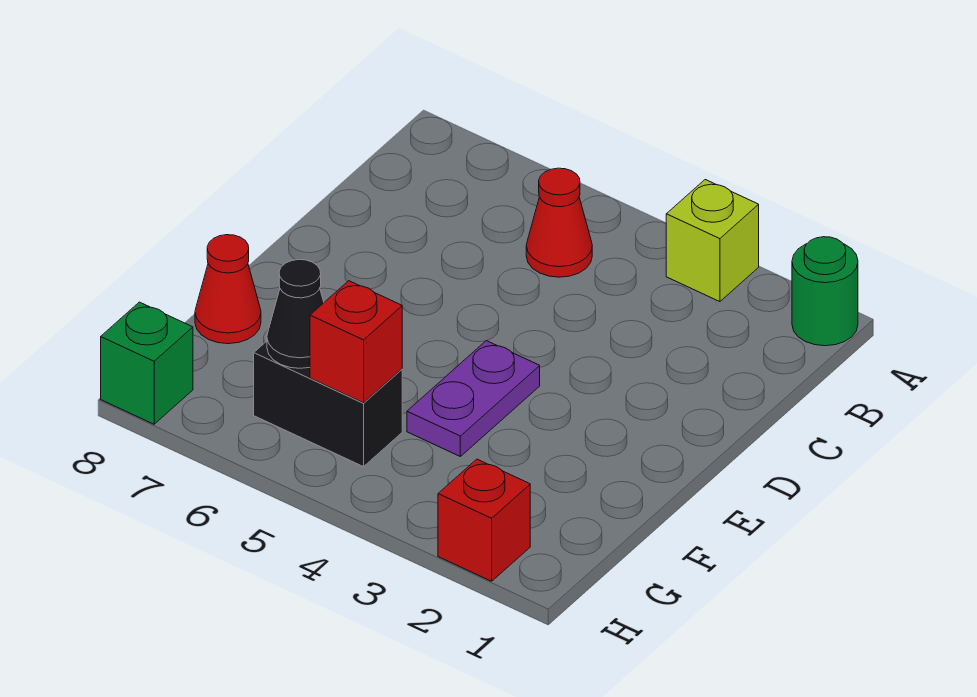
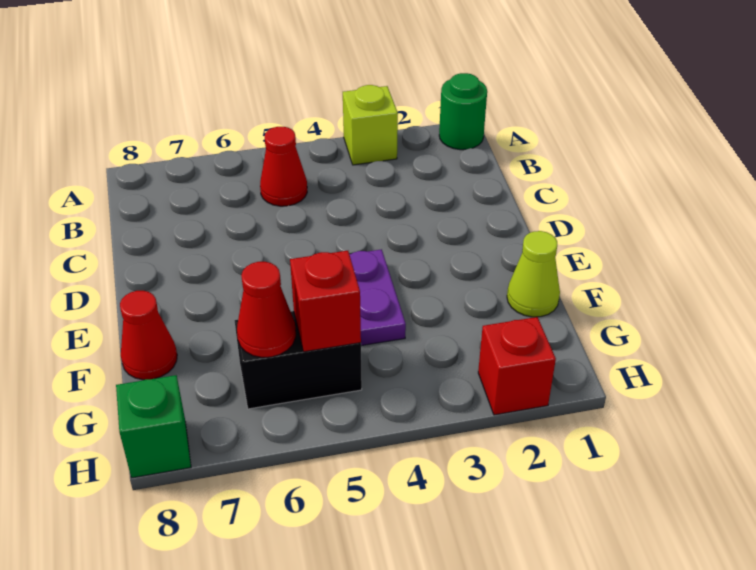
none -> lime cone F1 level 1
black cone G6 level 2 -> red cone G6 level 2

